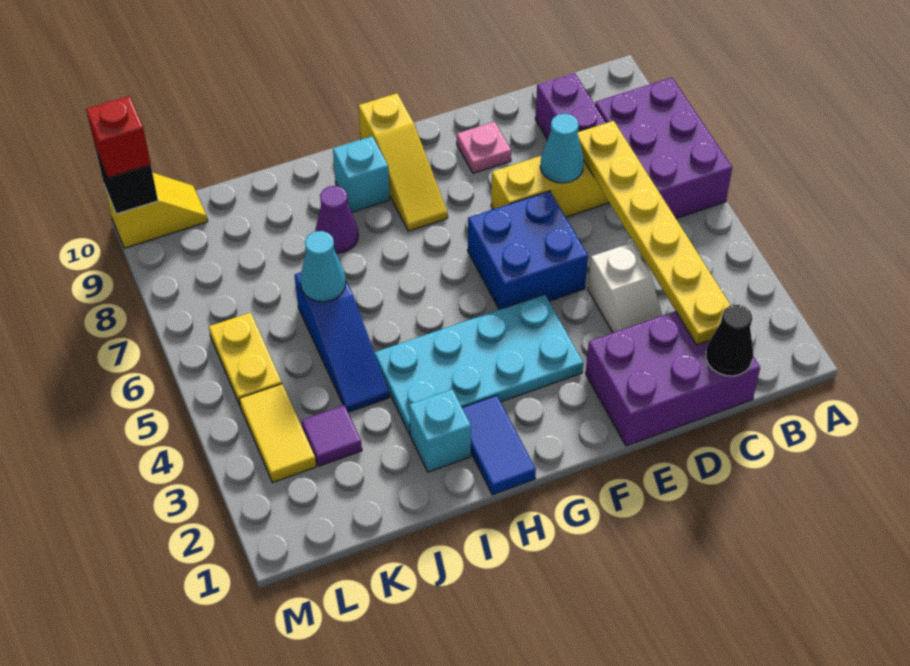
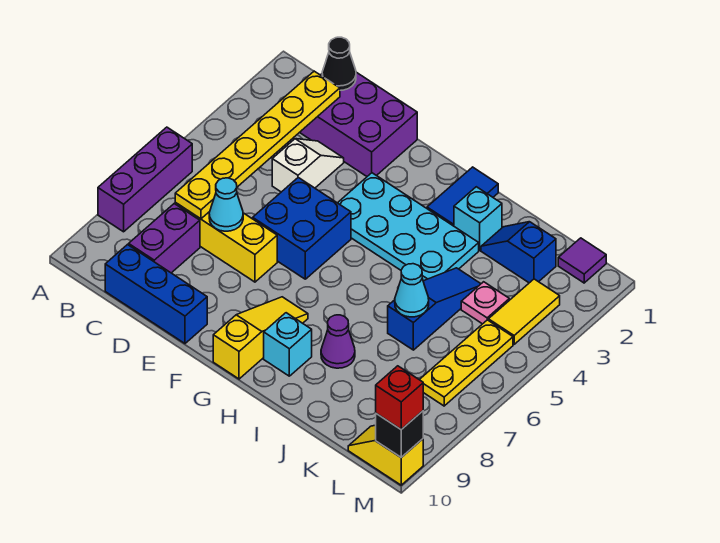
purple brick A6:B8 level 1 -> purple brick A6:A8 level 1
none -> blue brick C10:E10 level 1
pink plate E9 level 1 -> pink plate K4 level 1
none -> blue slope J2:K2 level 1 top K
purple tile K3 level 1 -> purple tile L1 level 1
yellow plate L5:L6 level 1 -> yellow plate L5:L7 level 1

